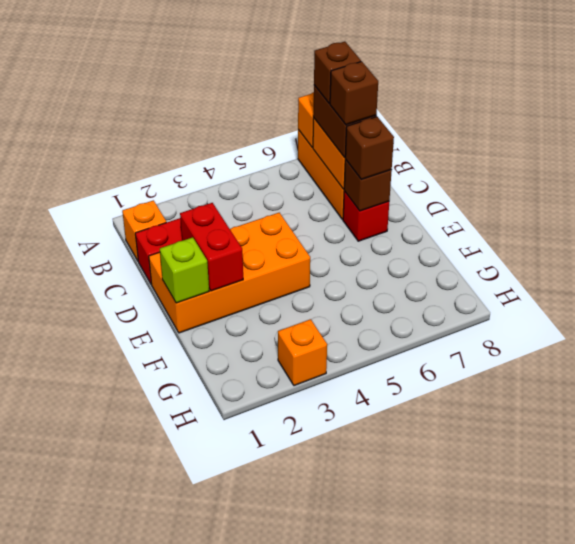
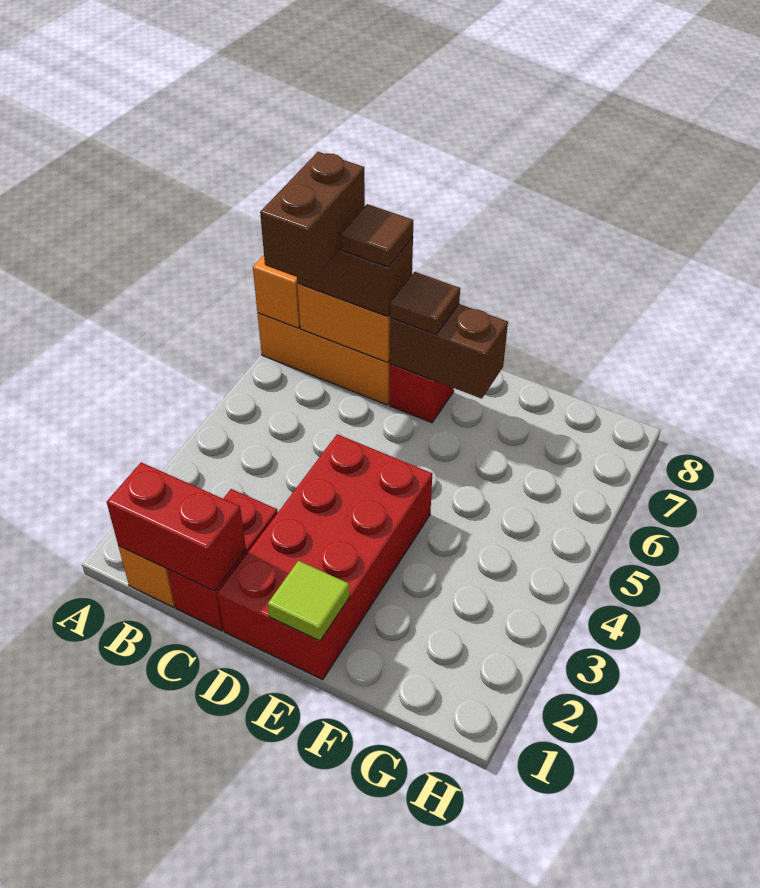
brown brick B7 level 4 -> brown brick B6:B7 level 4
brown brick C7 level 4 -> brown tile C7 level 4
orange brick D1:E4 level 1 -> red brick D1:E4 level 1
red brick D2:E2 level 2 -> red brick B1:C1 level 2
brown brick D7 level 2 -> brown brick D7:E7 level 2
brown brick D7 level 3 -> brown tile D7 level 3
lime brick E1 level 2 -> lime tile E1 level 2
orange brick H3 level 1 -> none

